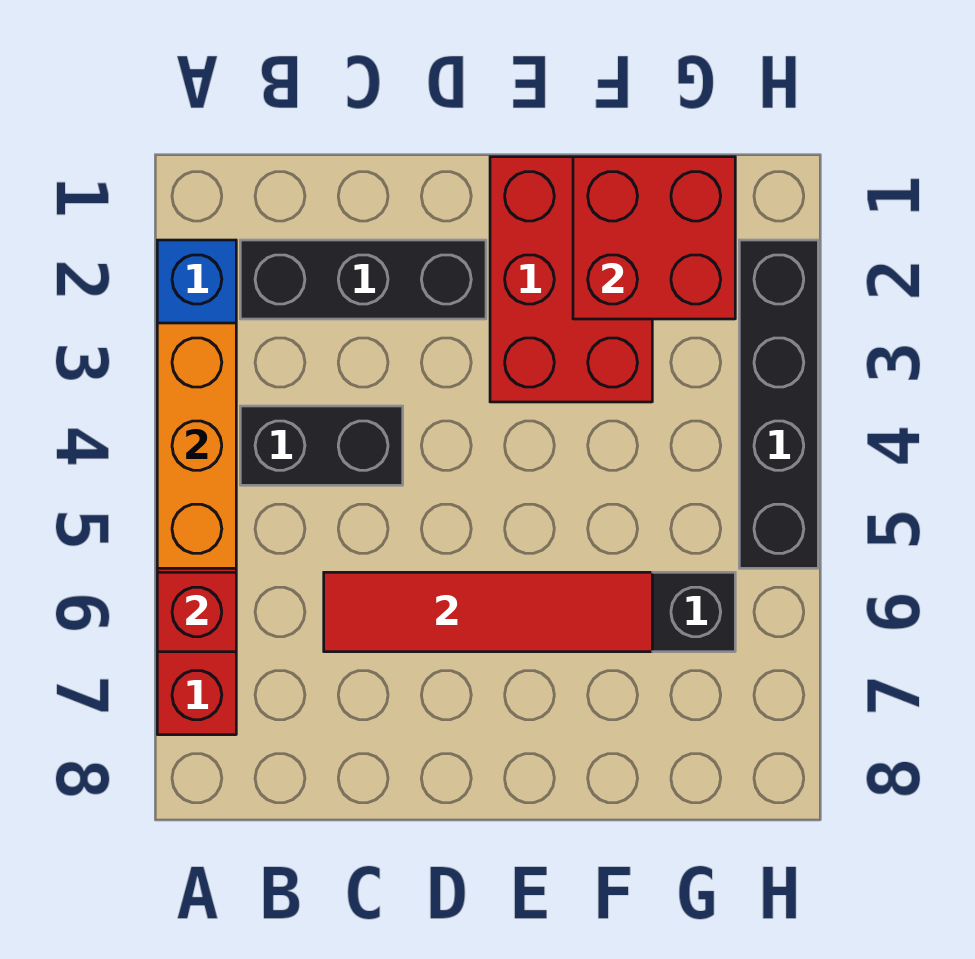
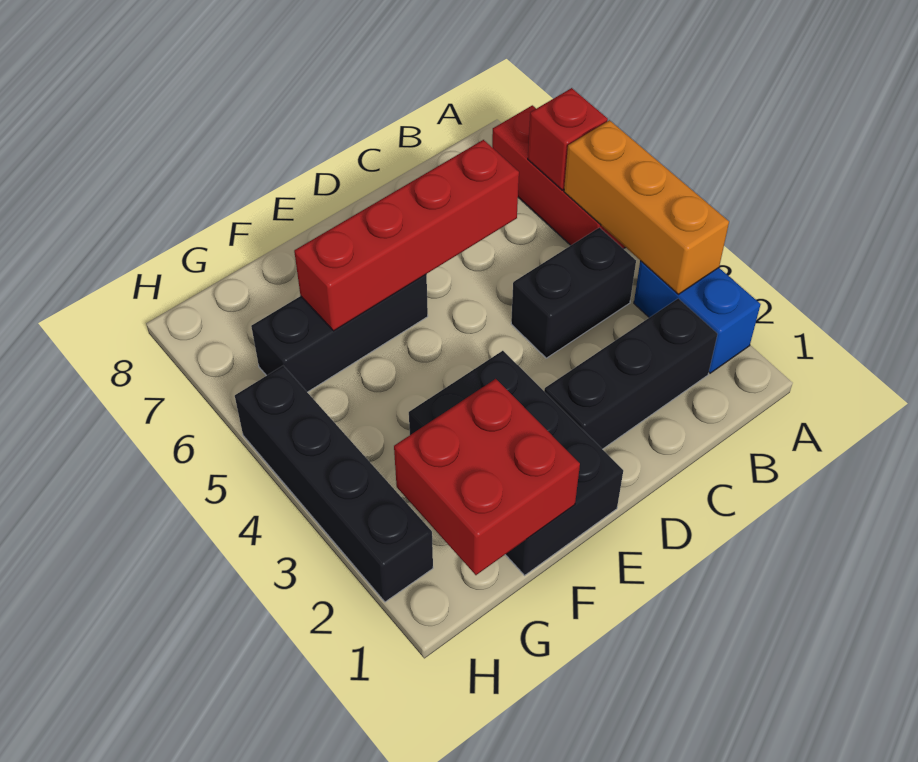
red tile C6:F6 level 2 -> red brick C6:F6 level 2
red brick E1:F3 level 1 -> black brick E1:F3 level 1

